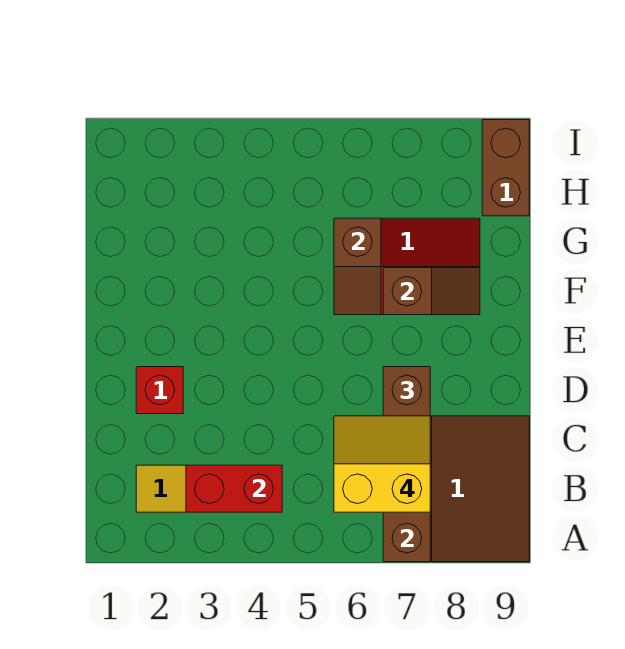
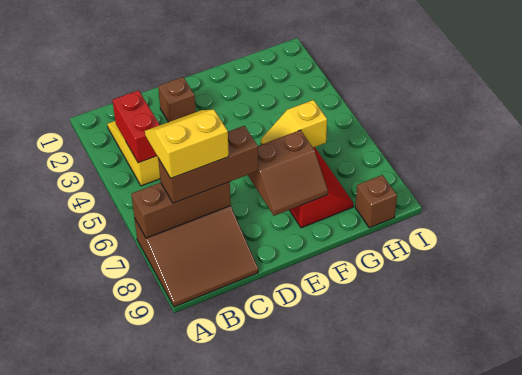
yellow slope B6:C7 level 4 top B -> yellow slope B6:C7 level 4 top 7
red brick D2 level 1 -> brown brick D2 level 1
brown slope F6:G6 level 2 top G -> yellow slope F6:G6 level 2 top G
brown slope F7:F8 level 2 top 7 -> brown slope E7:F8 level 2 top 7
brown brick H9:I9 level 1 -> brown brick H9 level 1

